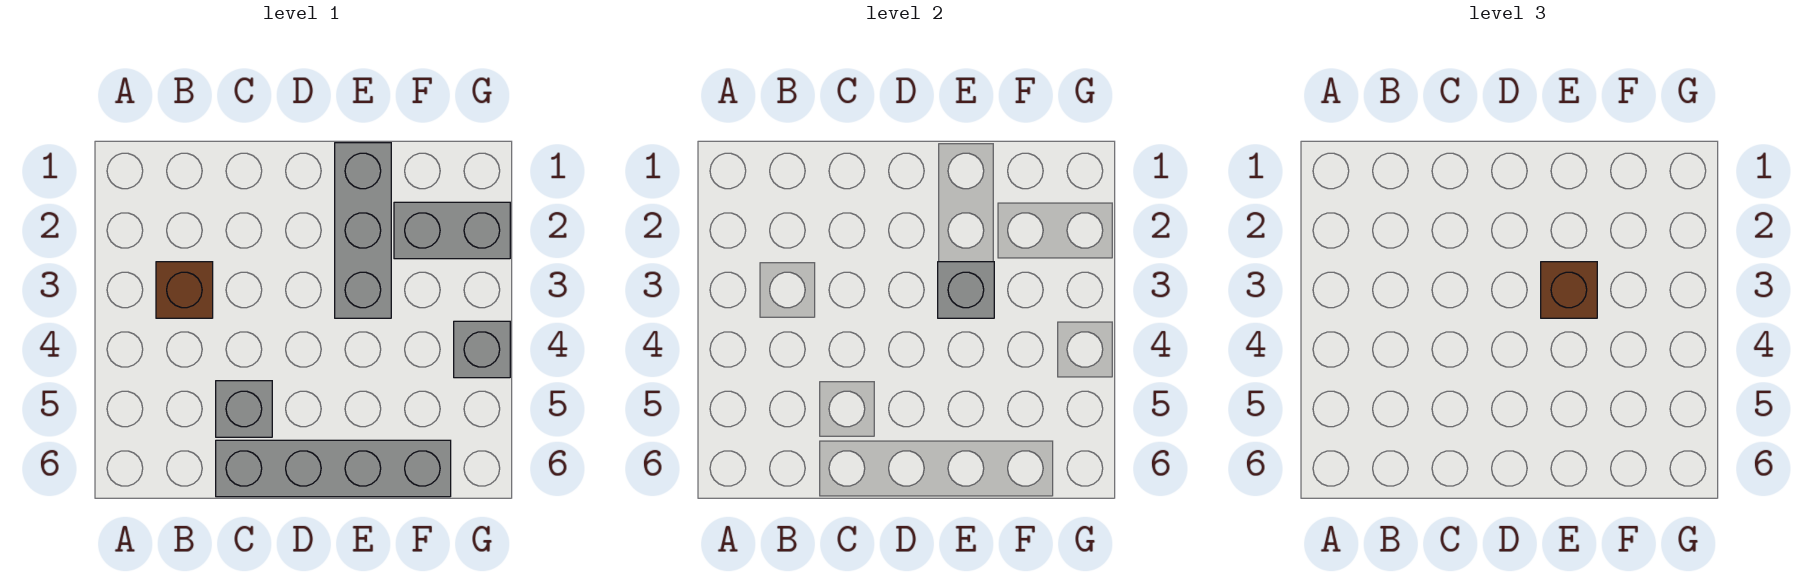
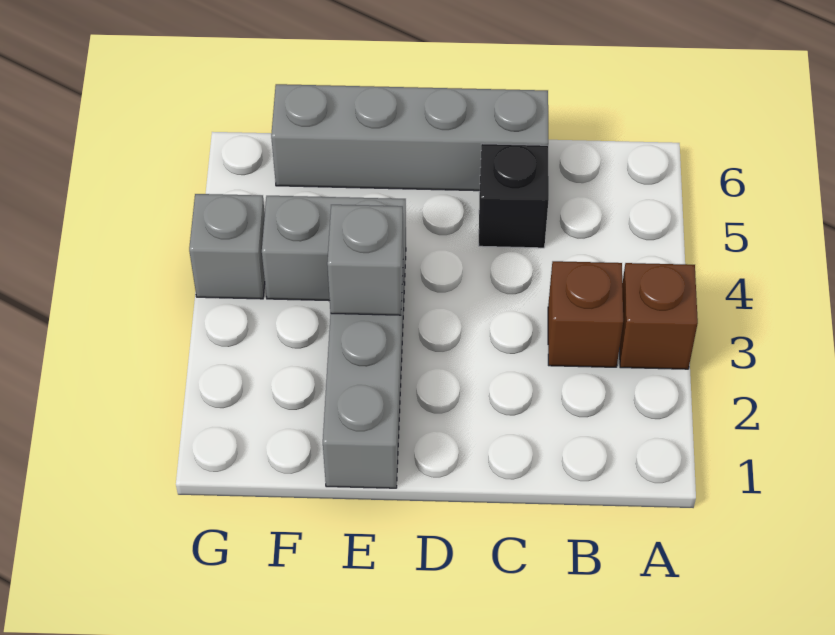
grey brick C5 level 1 -> black brick C5 level 1
brown brick E3 level 3 -> brown brick A3 level 1
grey brick F2:G2 level 1 -> grey brick E4:F4 level 1

